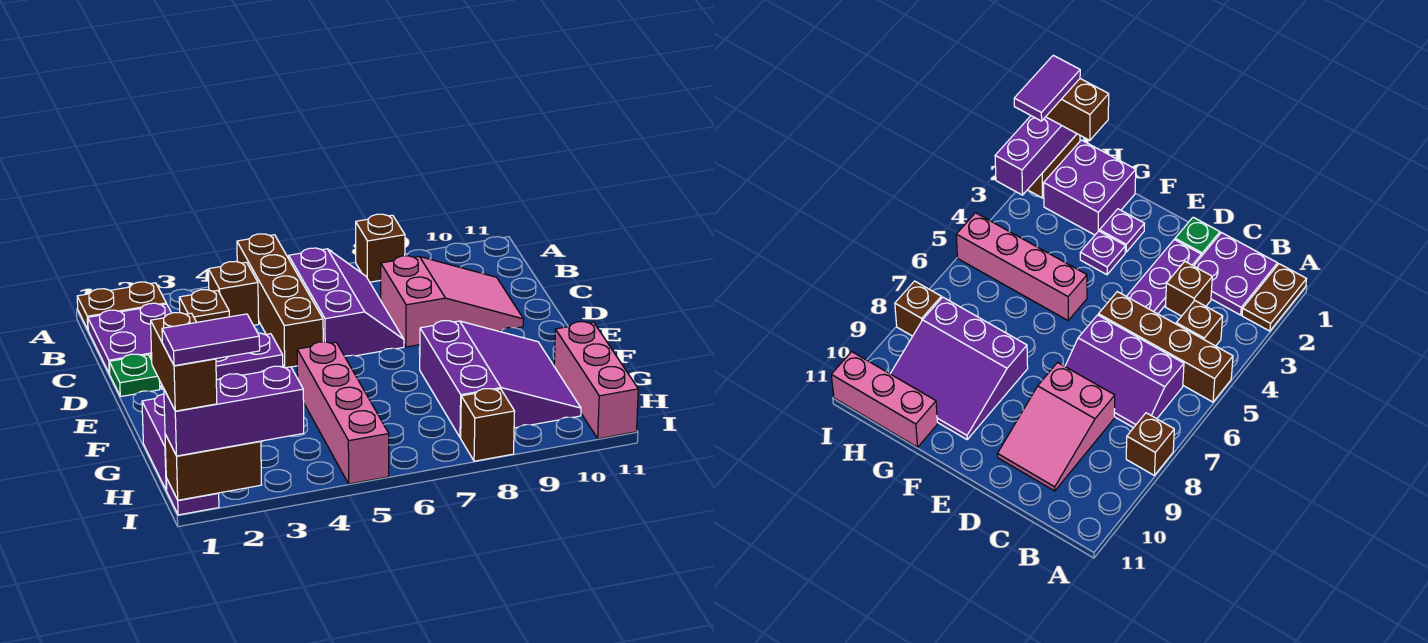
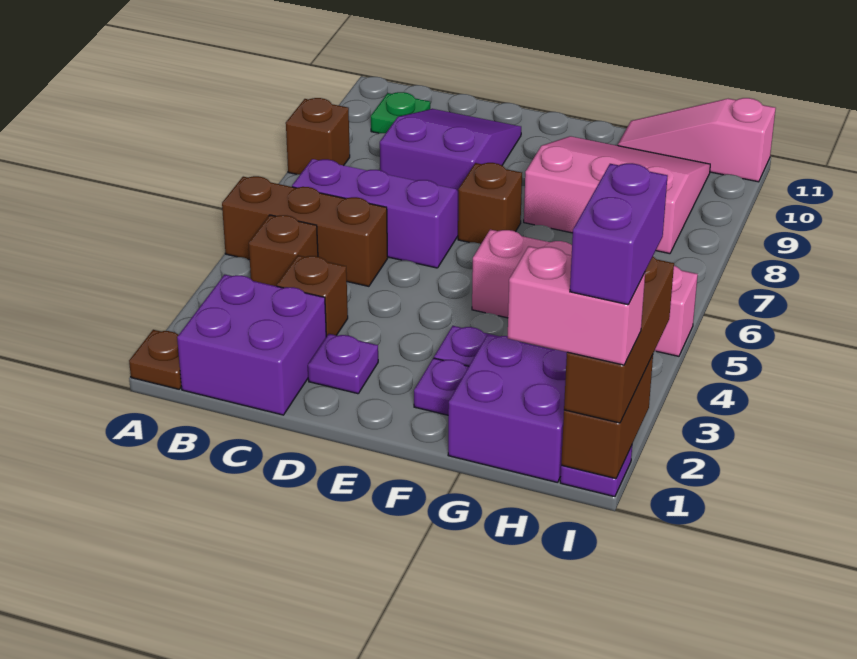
brown plate A1:A2 level 1 -> brown plate A1 level 1
brown brick A5:D5 level 1 -> brown brick A5:C5 level 1
purple plate B1:C2 level 1 -> purple brick B1:C2 level 1
pink slope C8:D10 level 1 top 8 -> purple slope C8:D10 level 1 top 8
green plate D1 level 1 -> green plate B10 level 1
purple plate D2:D4 level 1 -> purple plate D2 level 1
purple slope F8:H10 level 1 top 8 -> pink slope F8:H10 level 1 top 8
pink brick G11:I11 level 1 -> pink slope G11:I11 level 1 top I
brown brick H1:I1 level 4 -> pink brick H1:I1 level 4
purple brick I1:I3 level 3 -> brown brick I1:I3 level 3
purple tile I1:I2 level 5 -> purple brick I1:I2 level 5
brown brick I8 level 1 -> brown brick E7 level 1

